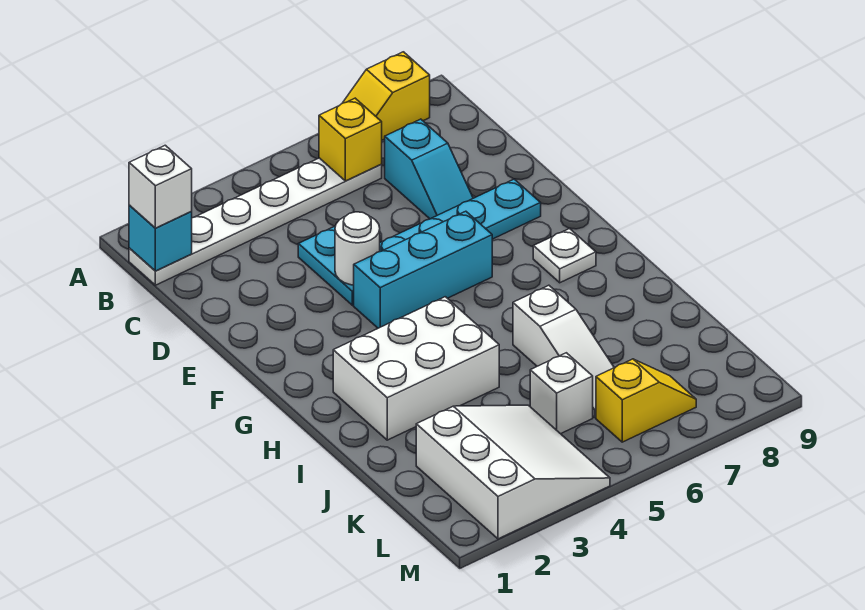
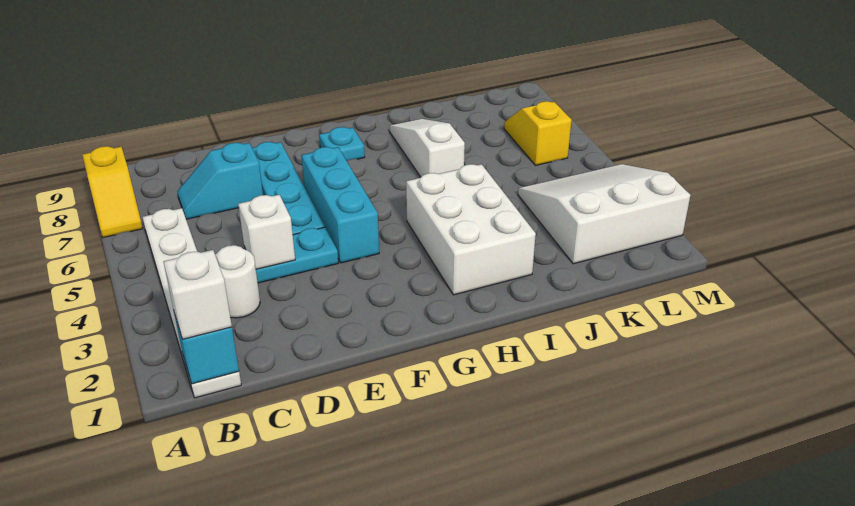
yellow brick B6 level 2 -> none
cyan slope C7:D7 level 1 top C -> cyan slope C7:D7 level 1 top D
white round brick E4 level 2 -> white round brick C3 level 1
white plate G8 level 1 -> cyan plate G8 level 1
white slope I6:K6 level 1 top I -> white slope I6:I8 level 1 top 6
white brick K5 level 1 -> white brick D4 level 2

